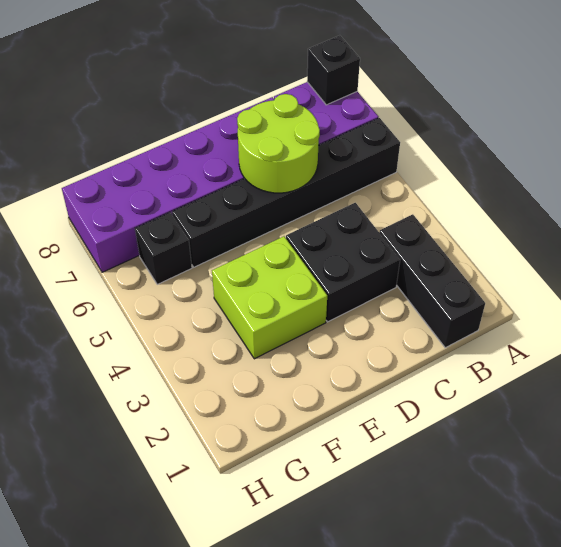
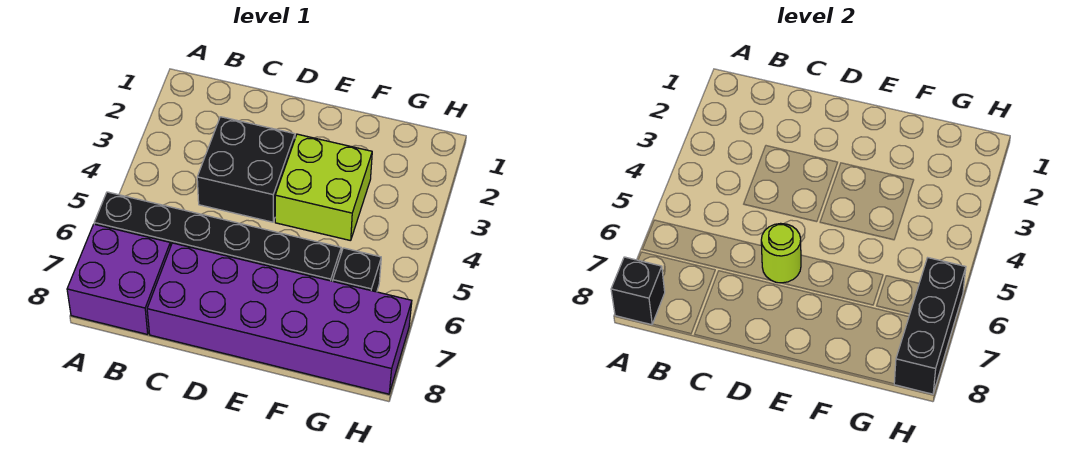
black brick B1:B3 level 1 -> black brick H6:H8 level 2
lime round brick C6:D7 level 2 -> lime round brick D6 level 2

